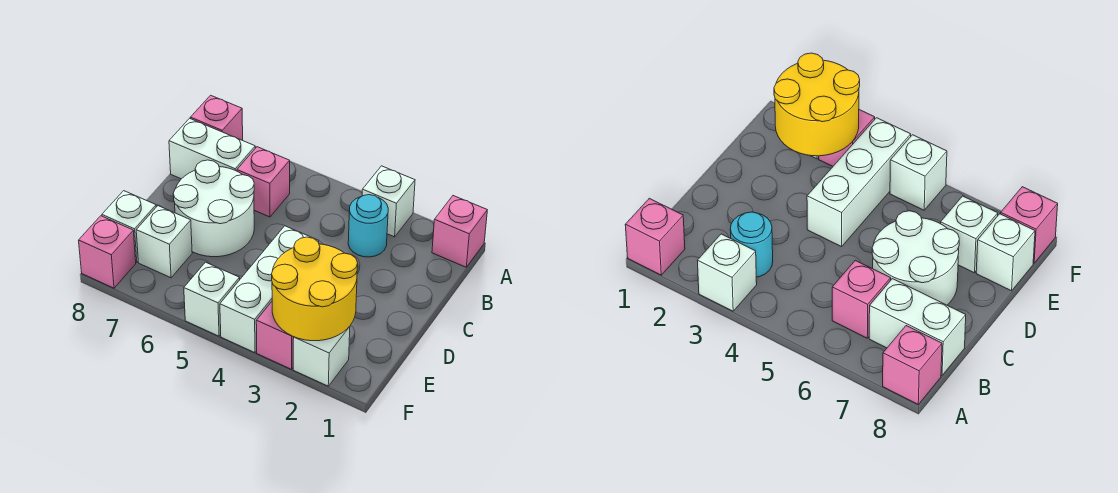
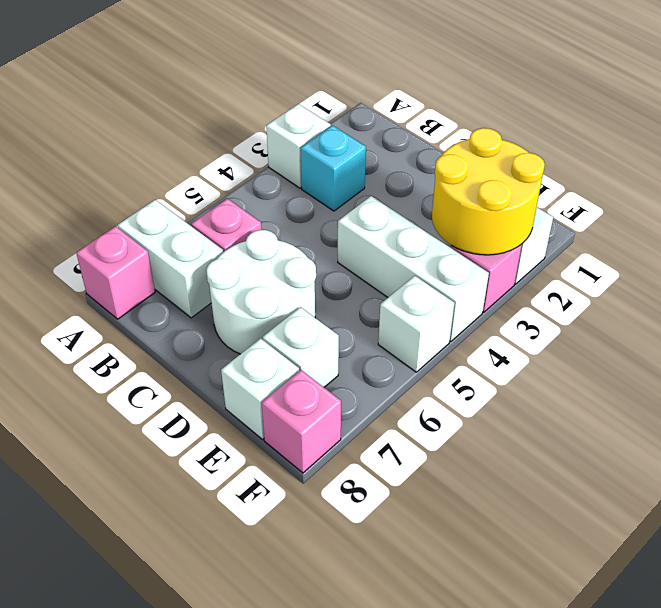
pink brick A1 level 1 -> none
cyan round brick B3 level 1 -> cyan brick B3 level 1
white brick B7:B8 level 1 -> white brick A7:B7 level 1

